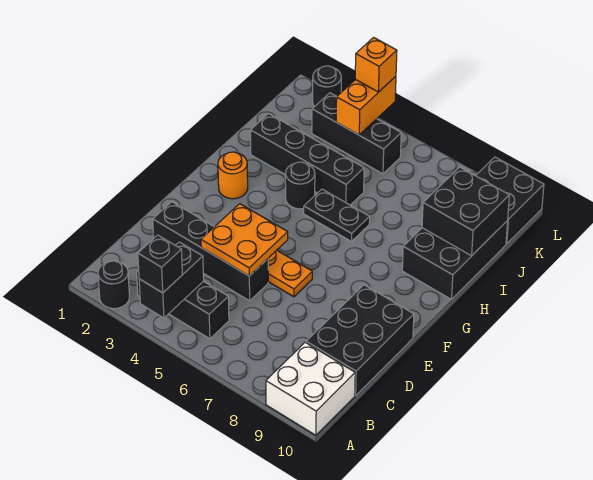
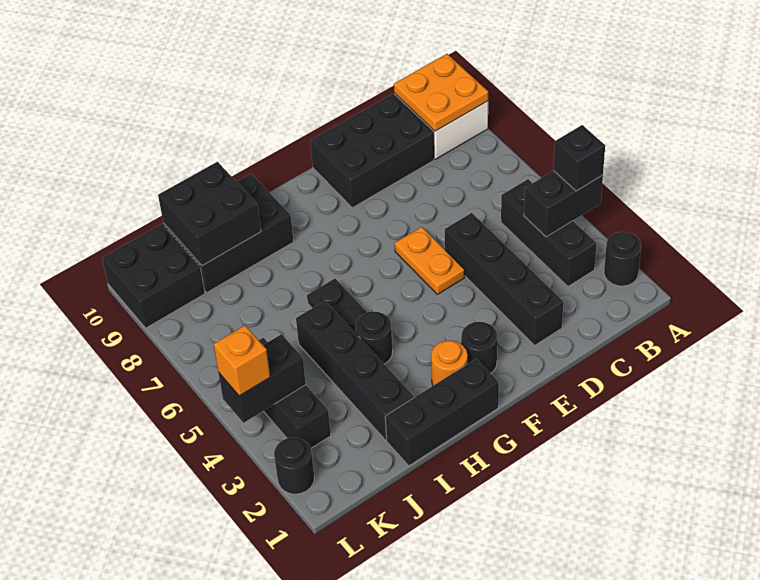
orange plate D4:E5 level 2 -> orange plate A9:B10 level 2
none -> black round brick F2 level 1
none -> black brick G1:I1 level 1
orange brick K4:L4 level 2 -> black brick K4:L4 level 2

